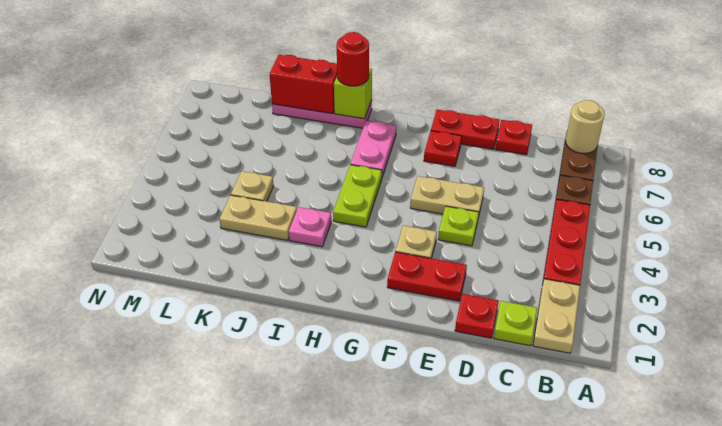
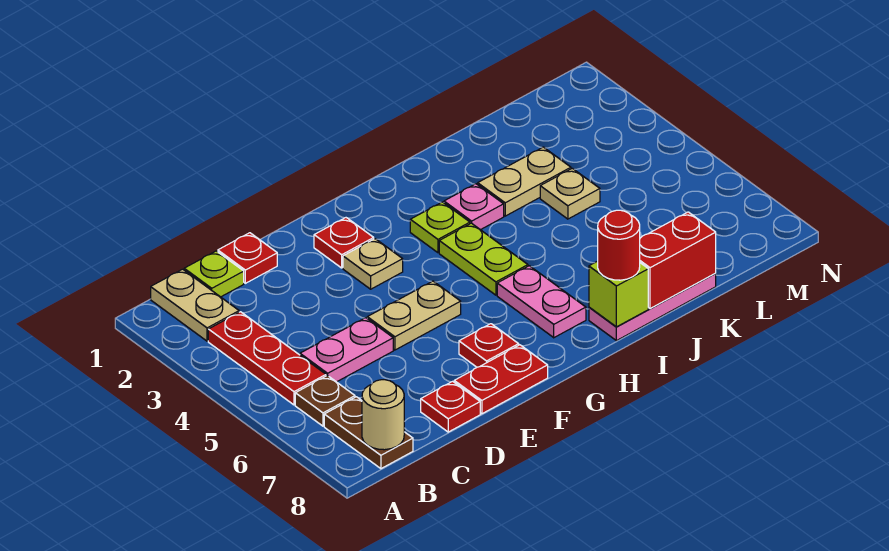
none -> pink plate C5:D5 level 1
red plate E2:F2 level 1 -> red plate F2 level 1
lime plate E4 level 1 -> lime plate H3 level 1

